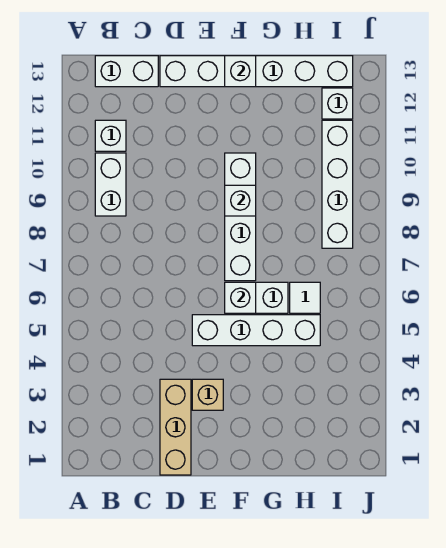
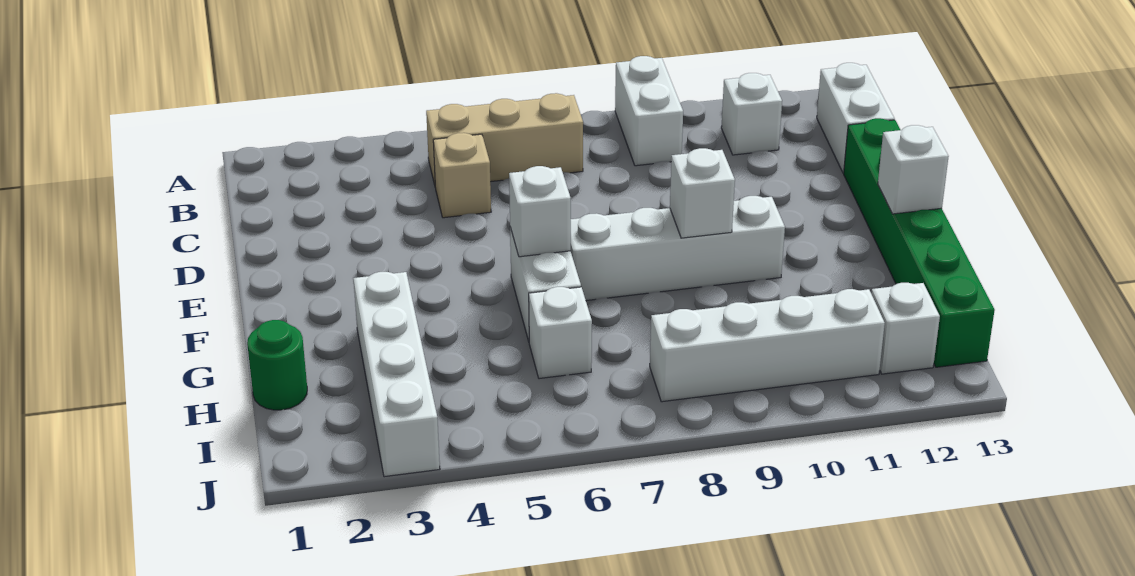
white brick B9:B10 level 1 -> white brick A9:B9 level 1
tan brick D1:D3 level 1 -> tan brick B5:B7 level 1
white brick D13:I13 level 1 -> green brick D13:I13 level 1
tan brick E3 level 1 -> tan brick C5 level 1
white brick E5:H5 level 1 -> white brick G3:J3 level 1
none -> green round brick H1 level 1
white tile H6 level 1 -> white brick H6 level 1

